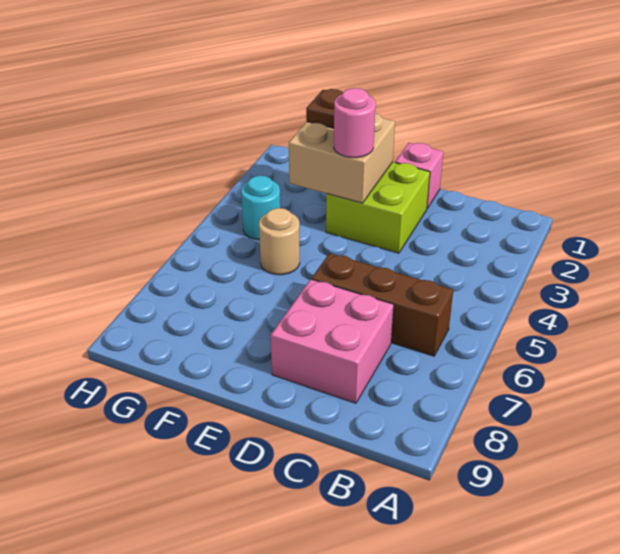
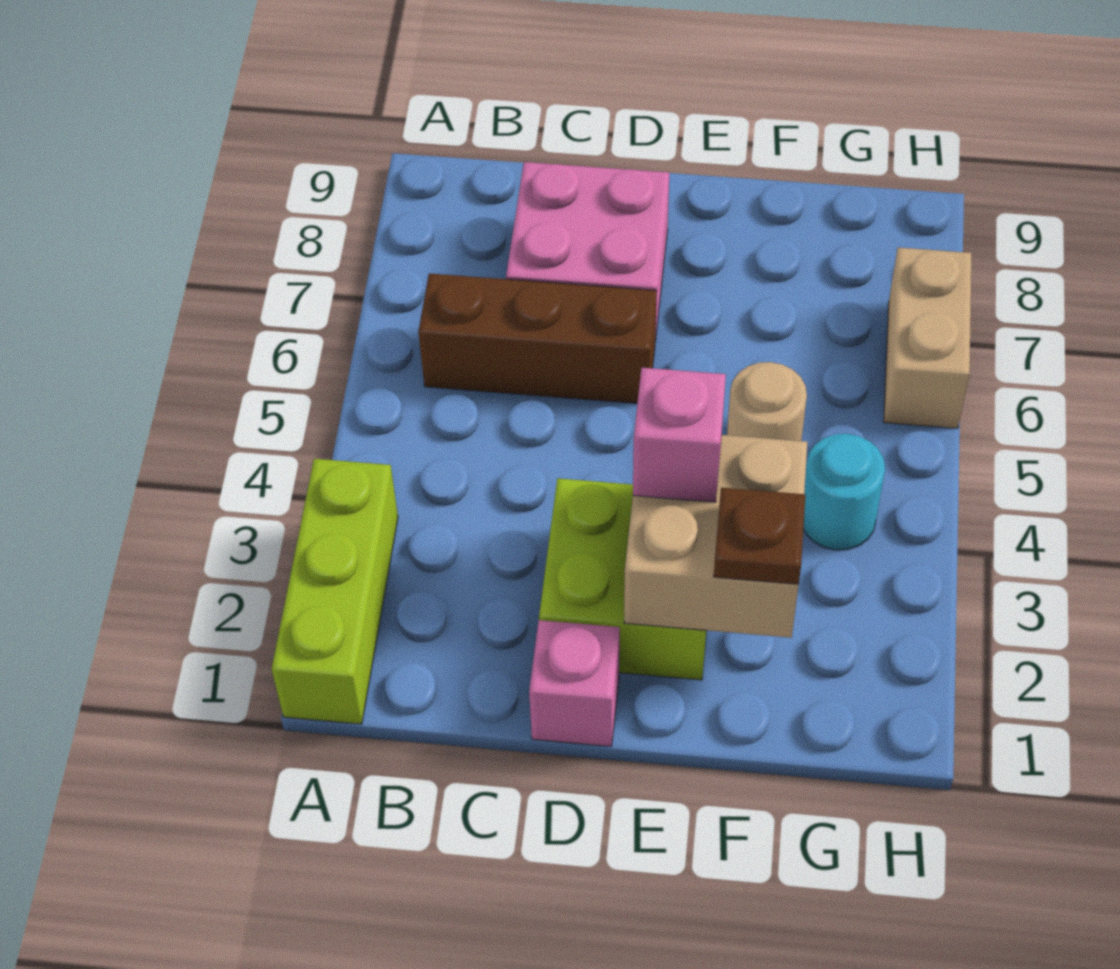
none -> lime brick A1:A3 level 1
pink round brick E3 level 3 -> pink brick E3 level 3
none -> tan brick H6:H7 level 1

